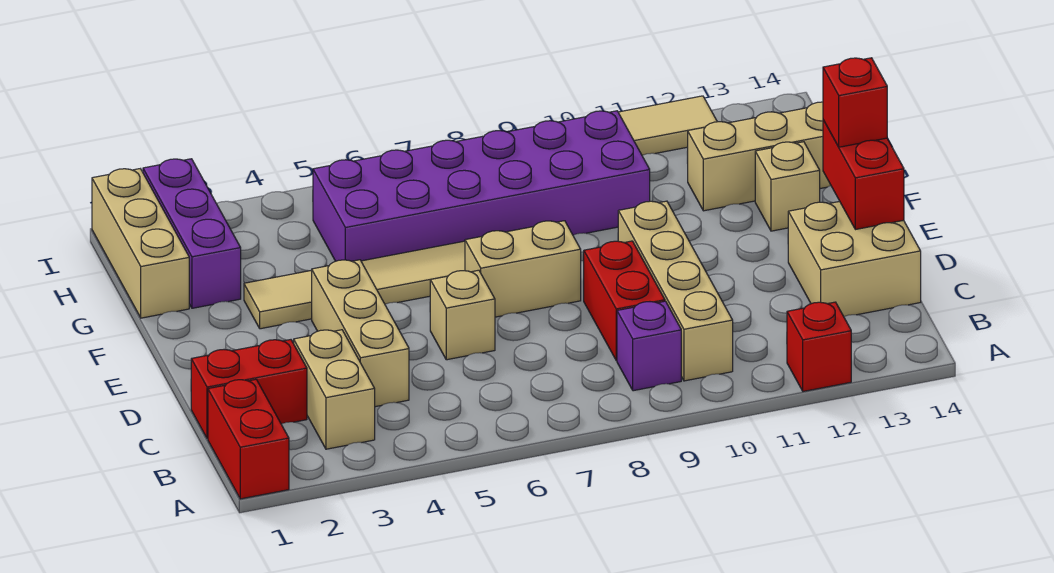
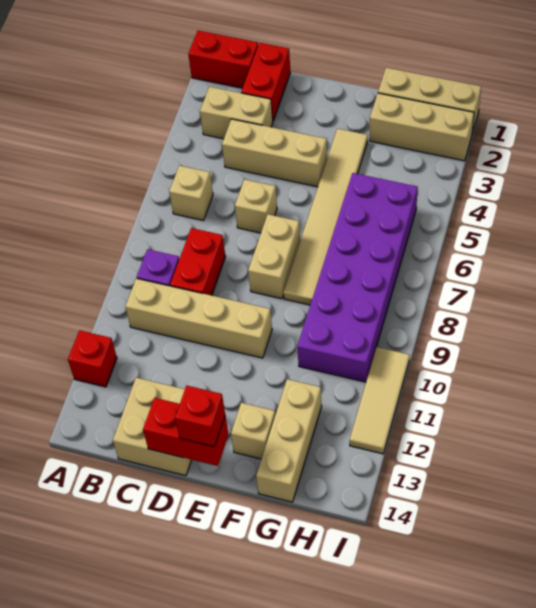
none -> tan brick B6 level 1
red brick C9:D9 level 1 -> red brick C8:C9 level 1
purple brick G2:I2 level 1 -> tan brick G2:I2 level 1

